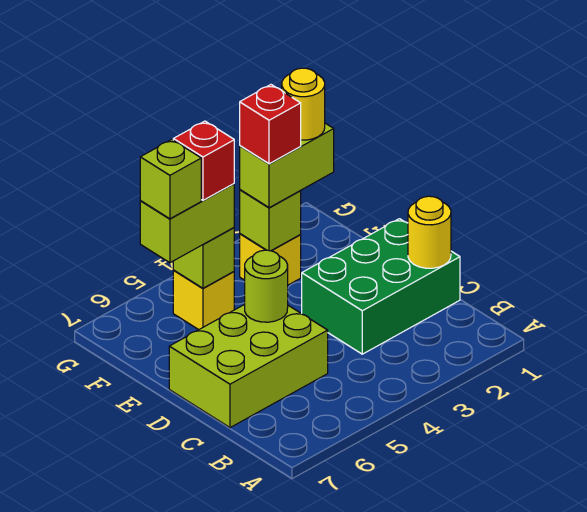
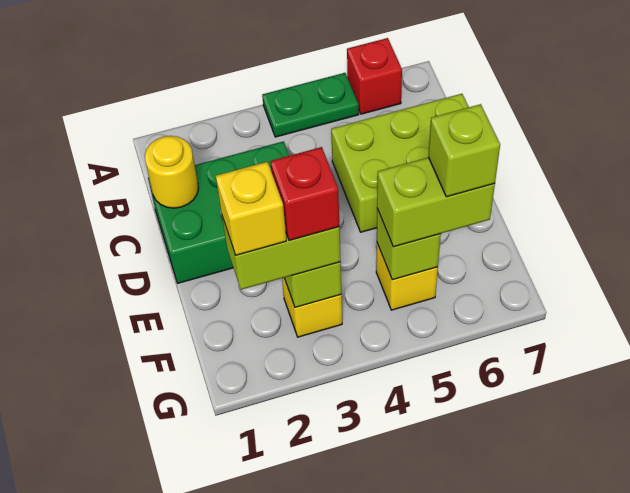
none -> green plate A4:A5 level 1
lime round brick D5 level 2 -> none
yellow round brick F2 level 4 -> yellow brick F2 level 4
red brick F5 level 4 -> red brick A6 level 1

